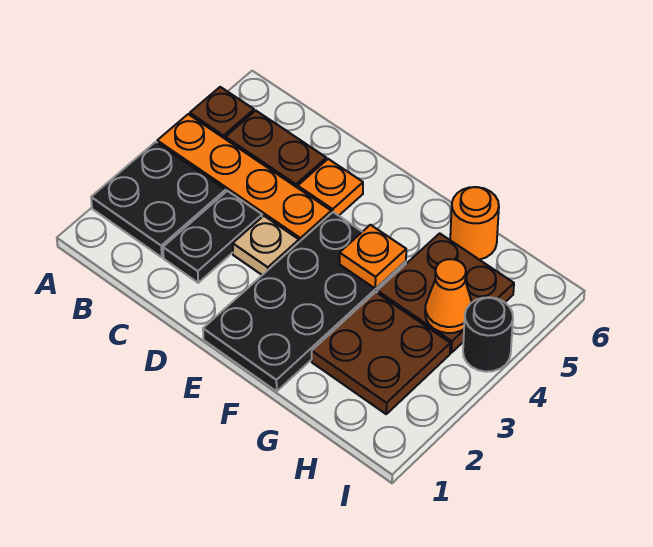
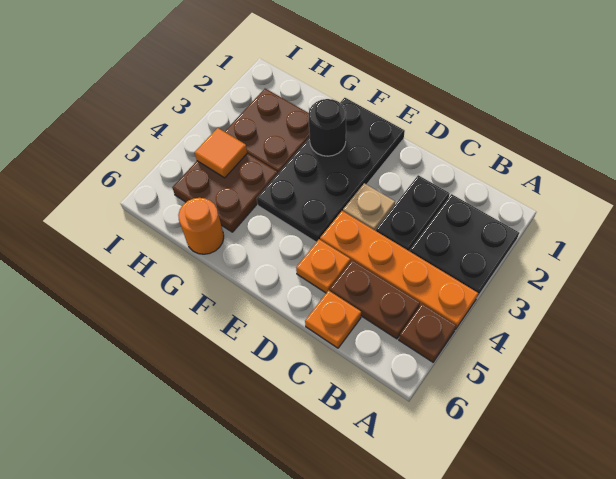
orange plate F4 level 2 -> orange plate C6 level 1
orange cone H4 level 2 -> orange tile H4 level 2
black round brick I4 level 1 -> black round brick F2 level 2

